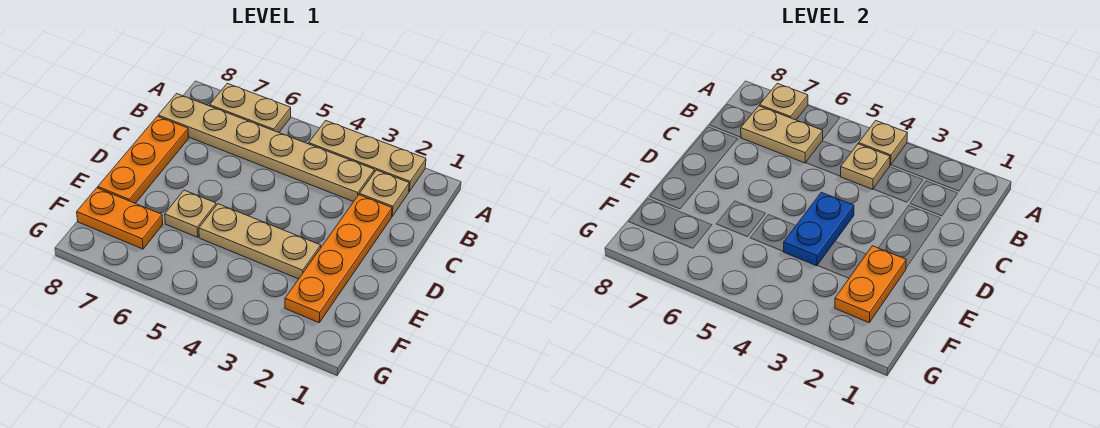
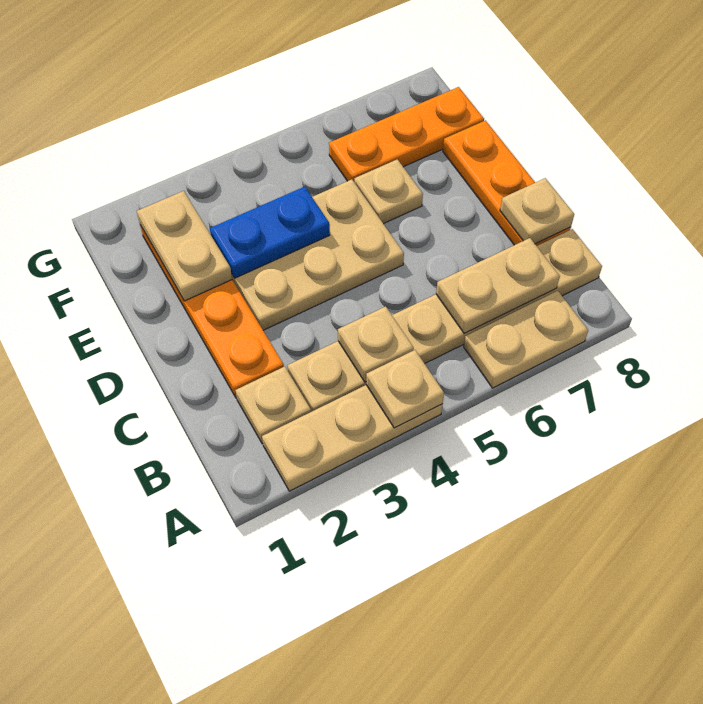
tan plate A7 level 2 -> tan plate C8 level 2
blue plate D4:E4 level 2 -> blue plate E3:E4 level 2
orange plate E2:F2 level 2 -> tan plate E2:F2 level 2
tan plate E3:E5 level 1 -> tan plate D3:E5 level 1
orange plate F7:F8 level 1 -> orange plate F6:F8 level 1

